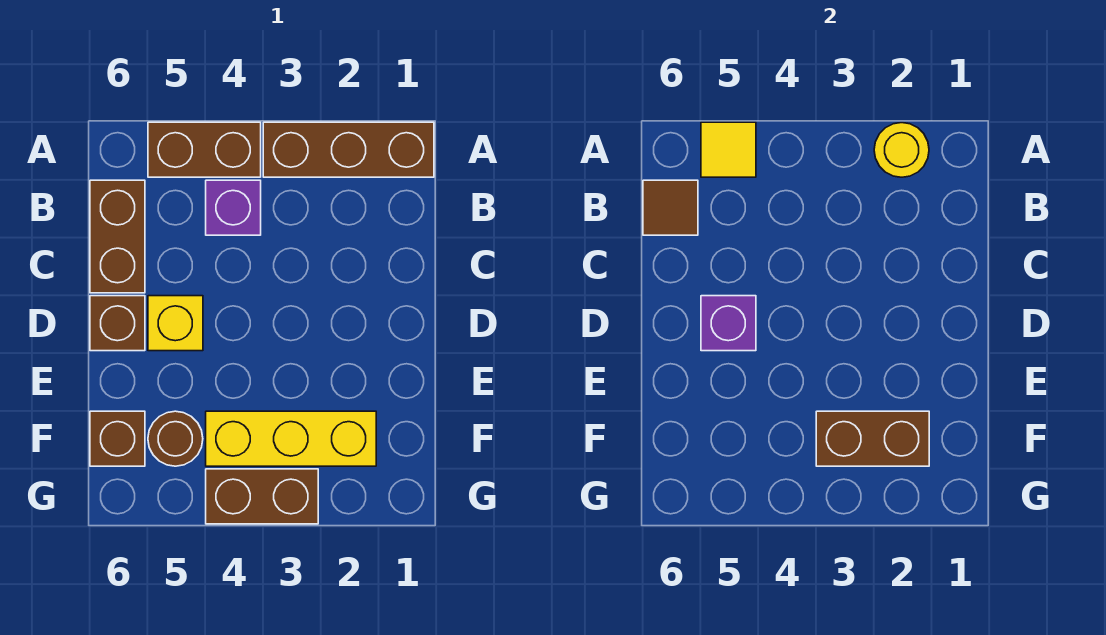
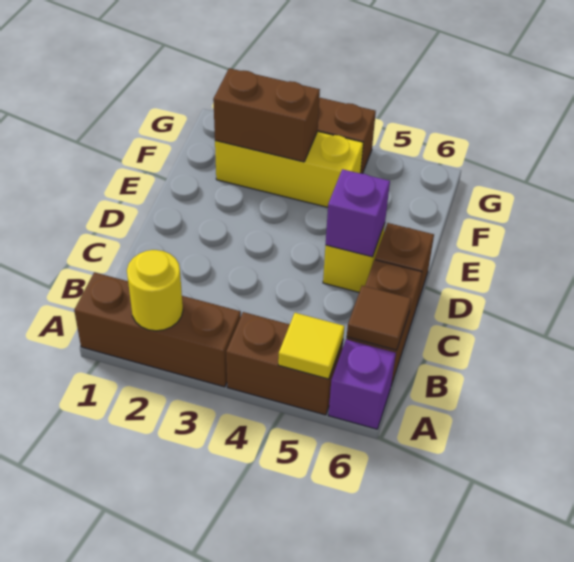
purple brick B4 level 1 -> purple brick A6 level 1
brown round brick F5 level 1 -> none
brown brick F6 level 1 -> none

